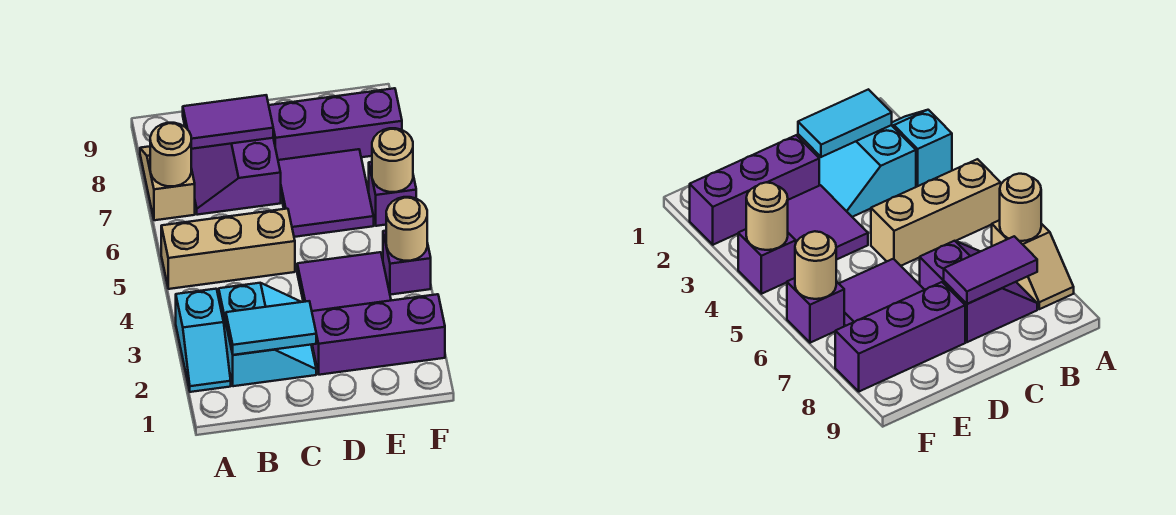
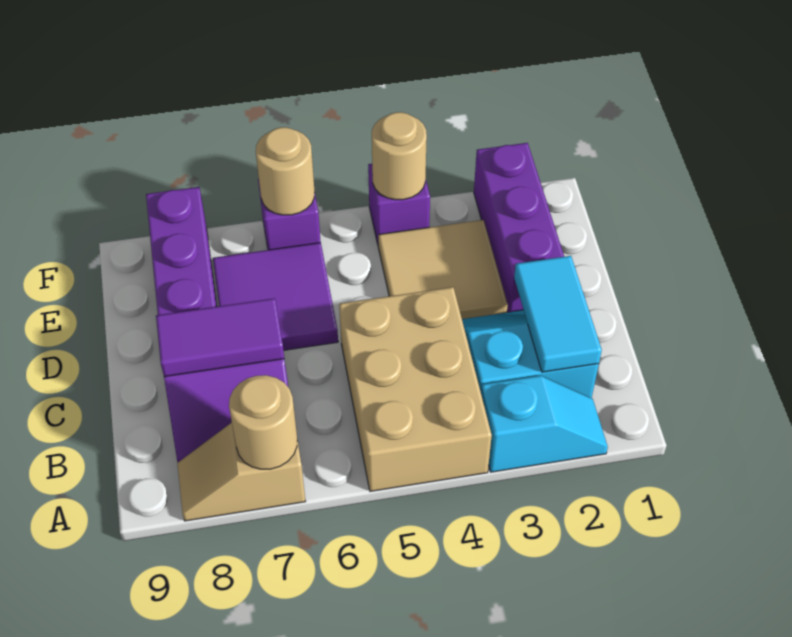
tan brick A5:C5 level 1 -> tan brick A4:C5 level 1
purple tile B8:C8 level 2 -> purple tile C7:C8 level 2
purple tile D3:E4 level 1 -> tan tile D3:E4 level 1

